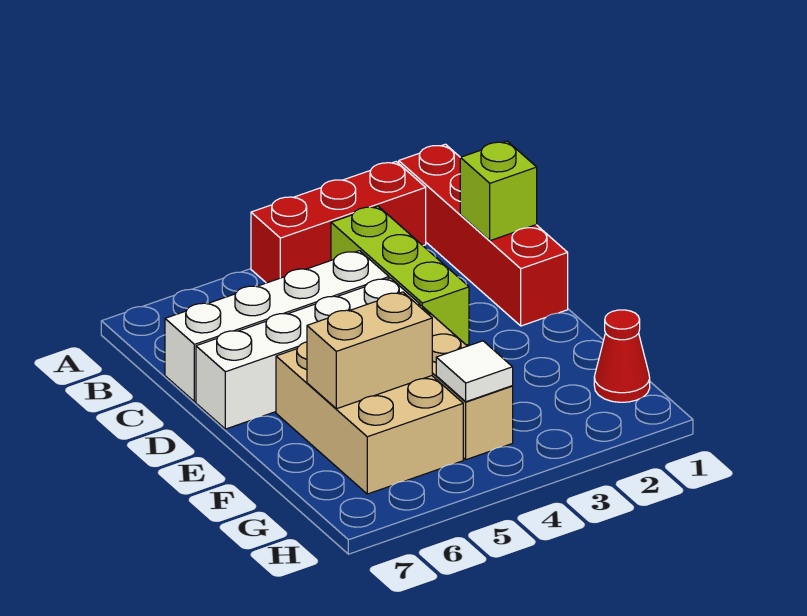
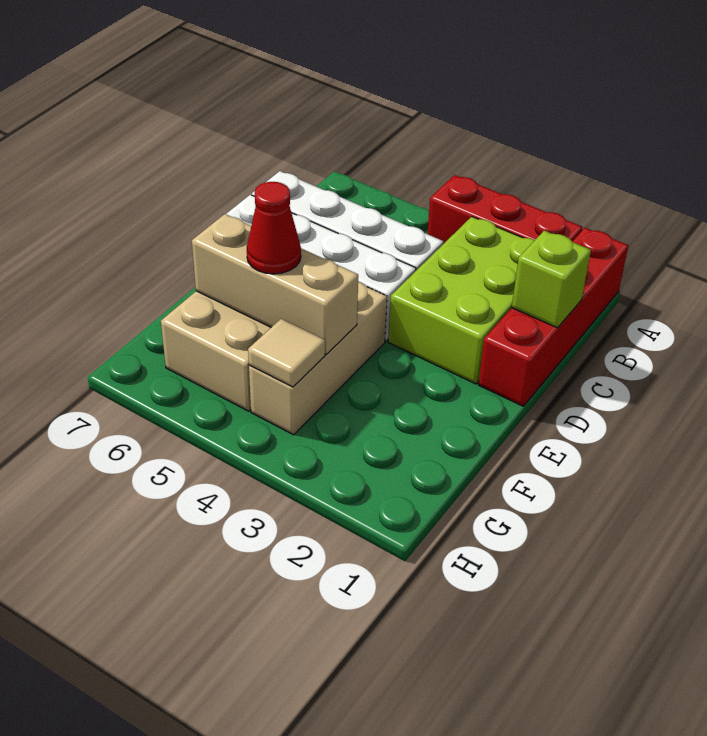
lime brick B3:D3 level 1 -> lime brick B2:D3 level 1
tan brick F5:F6 level 2 -> tan brick F4:F6 level 2
red cone G1 level 1 -> red cone F5 level 3
white tile G4 level 2 -> tan tile G4 level 2

